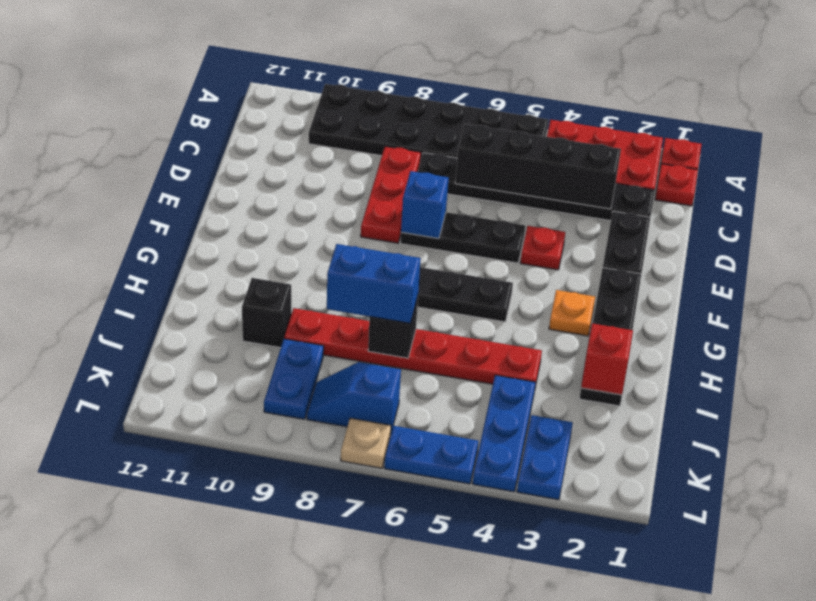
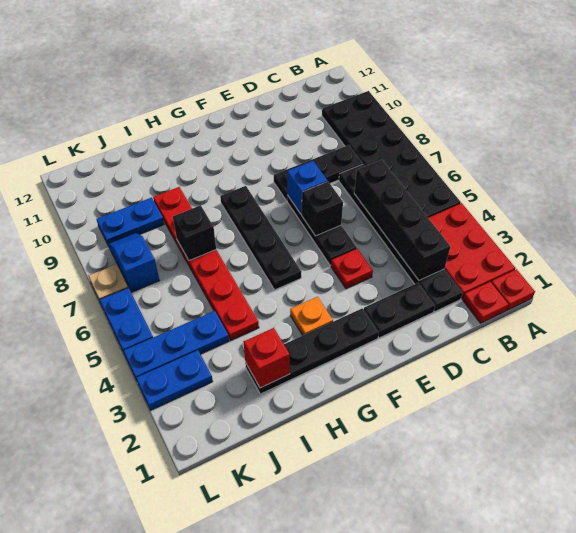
red plate C8:E8 level 1 -> black plate C8:E8 level 1
blue brick I7:I8 level 3 -> none
black brick I10 level 1 -> black brick E6 level 2

